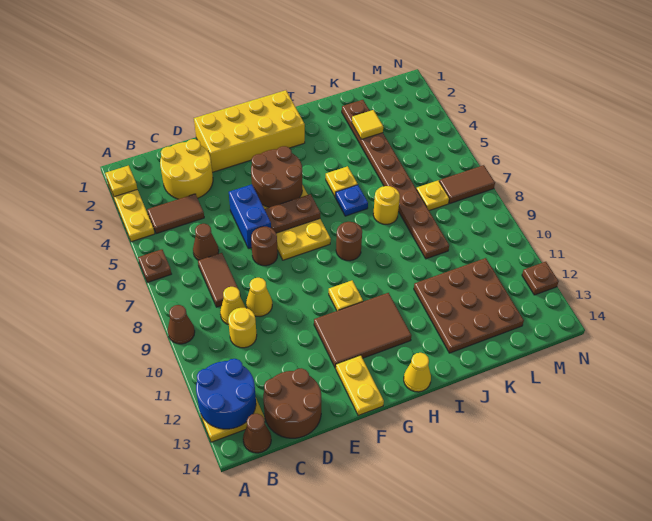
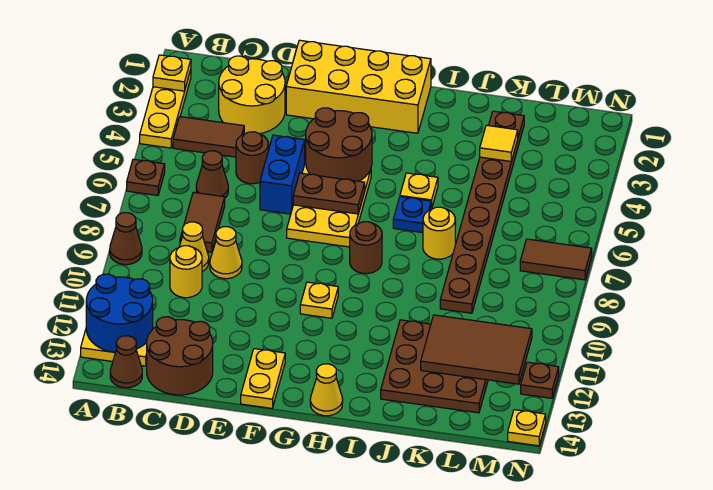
brown round brick E7 level 1 -> brown round brick D5 level 1
brown tile F11:H12 level 1 -> brown tile K11:M12 level 2
yellow plate L7 level 1 -> yellow plate N14 level 1

